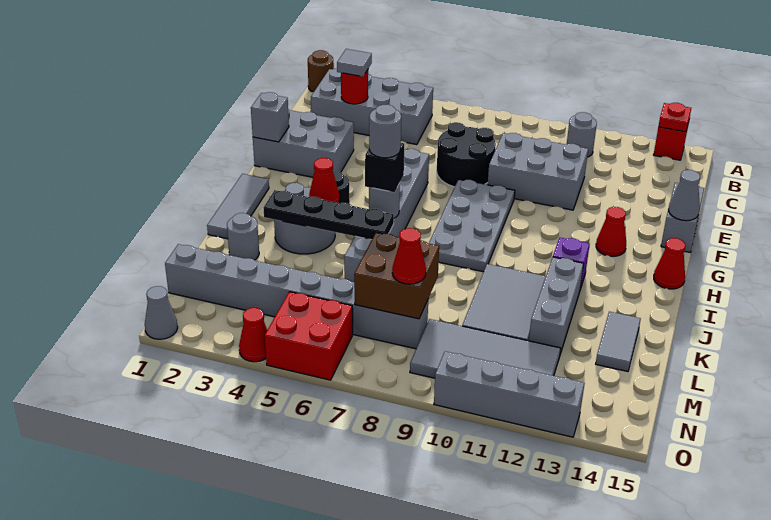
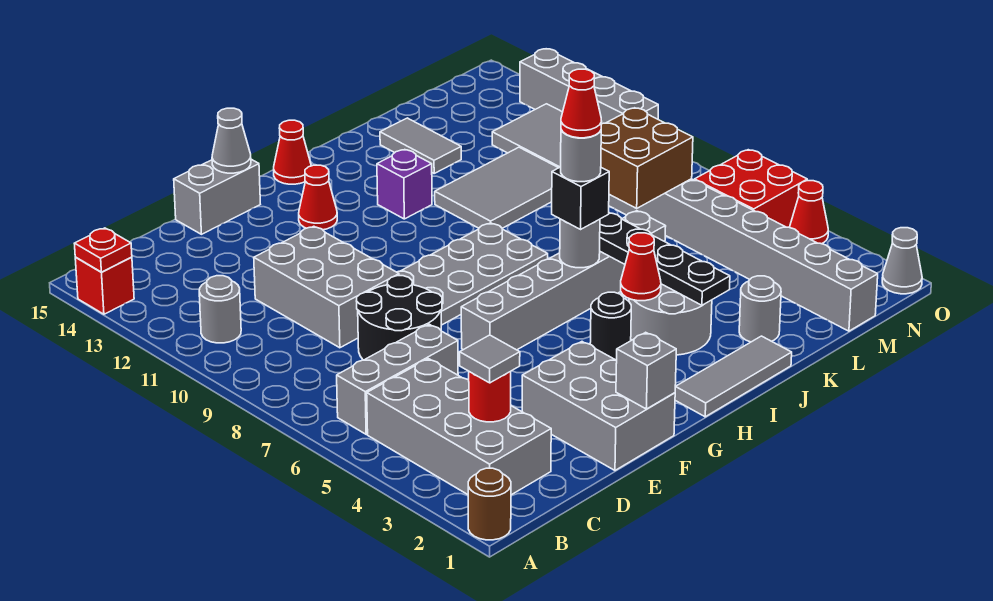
grey brick J12:L12 level 1 -> grey brick B6:D6 level 1
grey tile K14:L14 level 1 -> grey tile K13:K14 level 1
red cone M8 level 3 -> red cone I6 level 5

